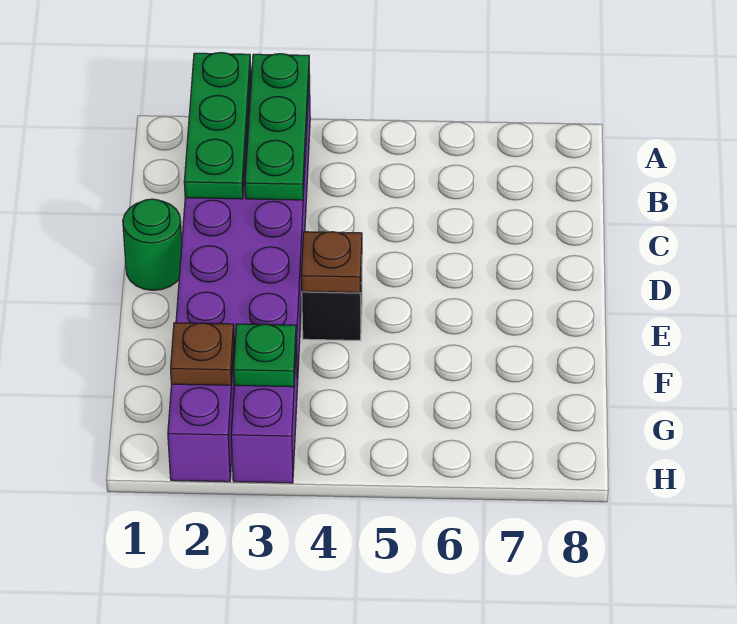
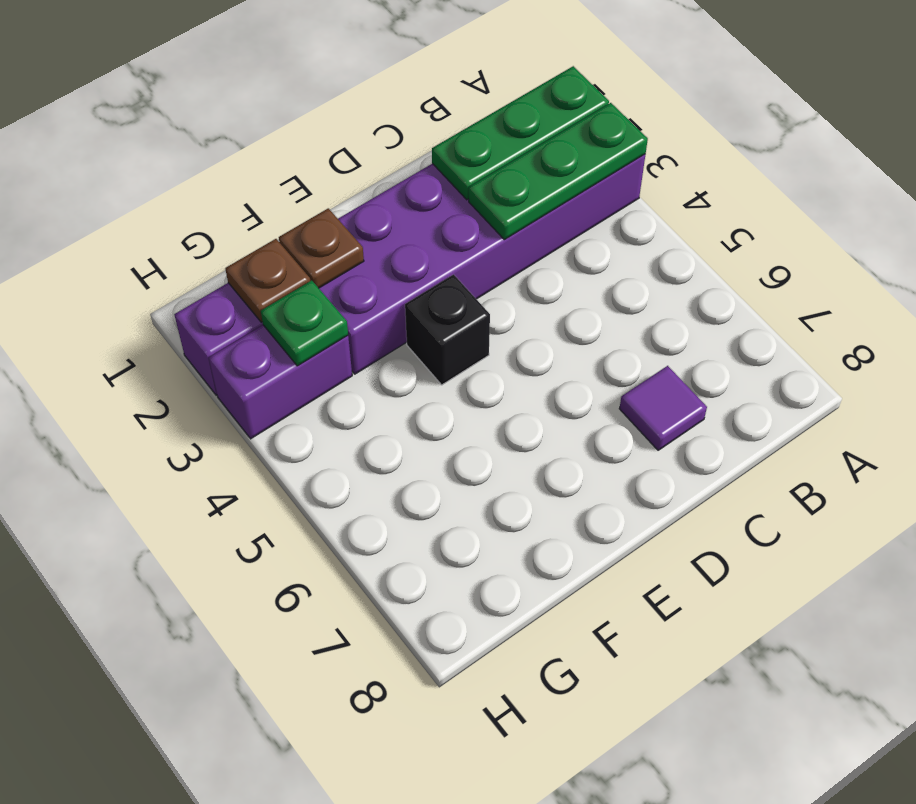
none -> purple tile C7 level 1
green round brick D1 level 1 -> none
brown plate E4 level 2 -> brown plate F2 level 2

